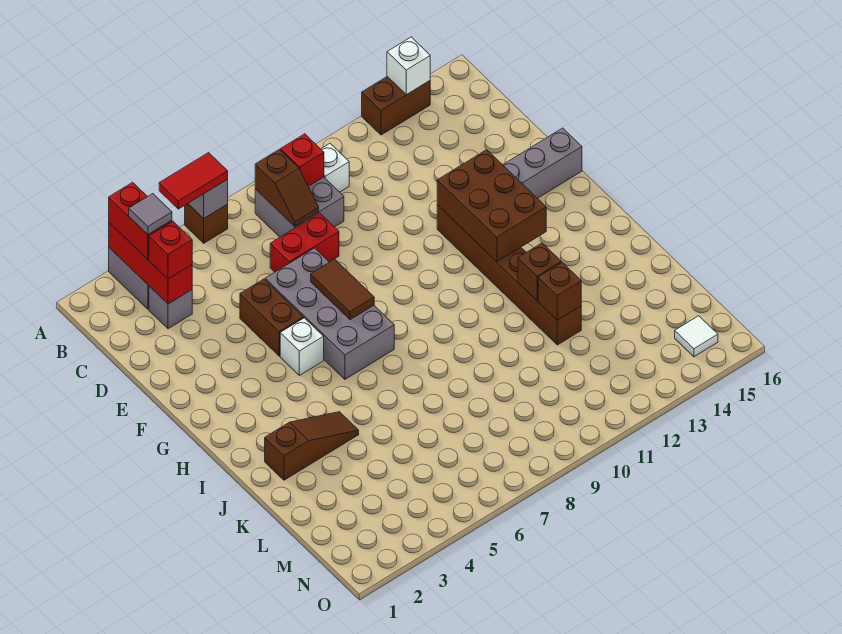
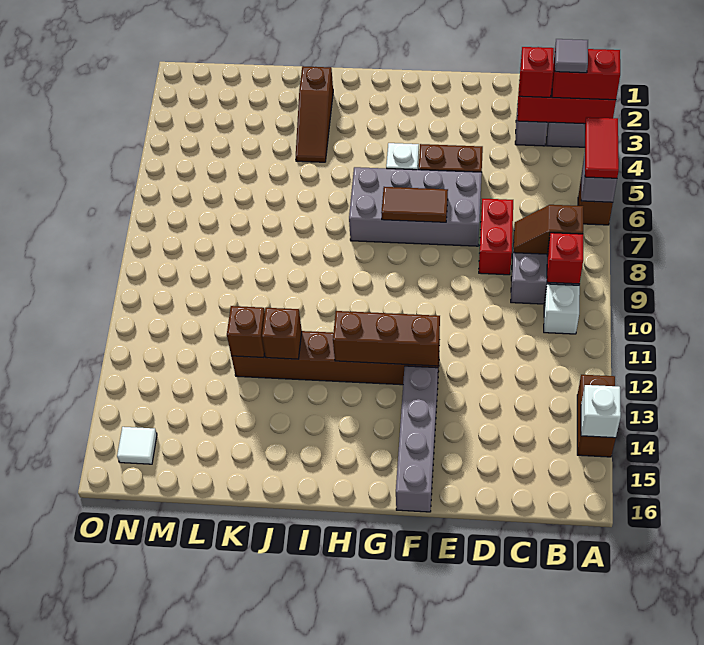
brown brick F12:H13 level 2 -> brown brick F12:H12 level 2

